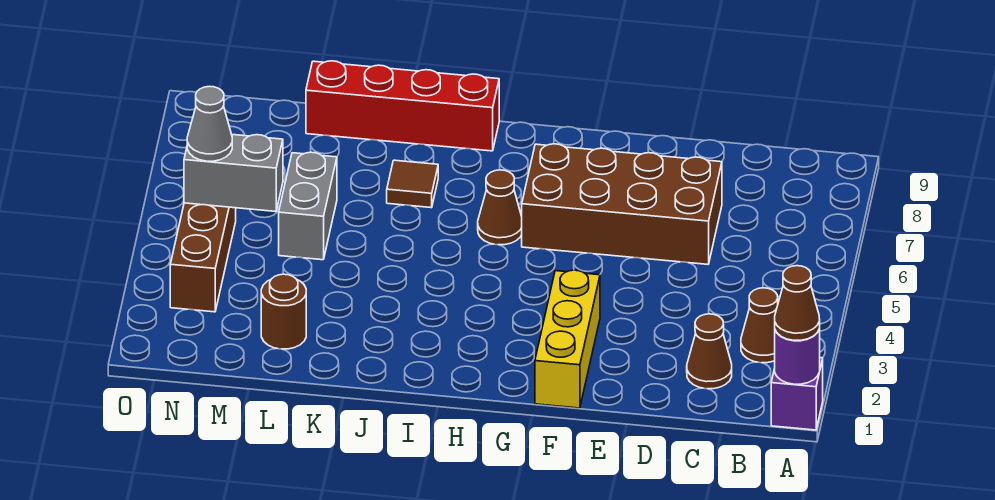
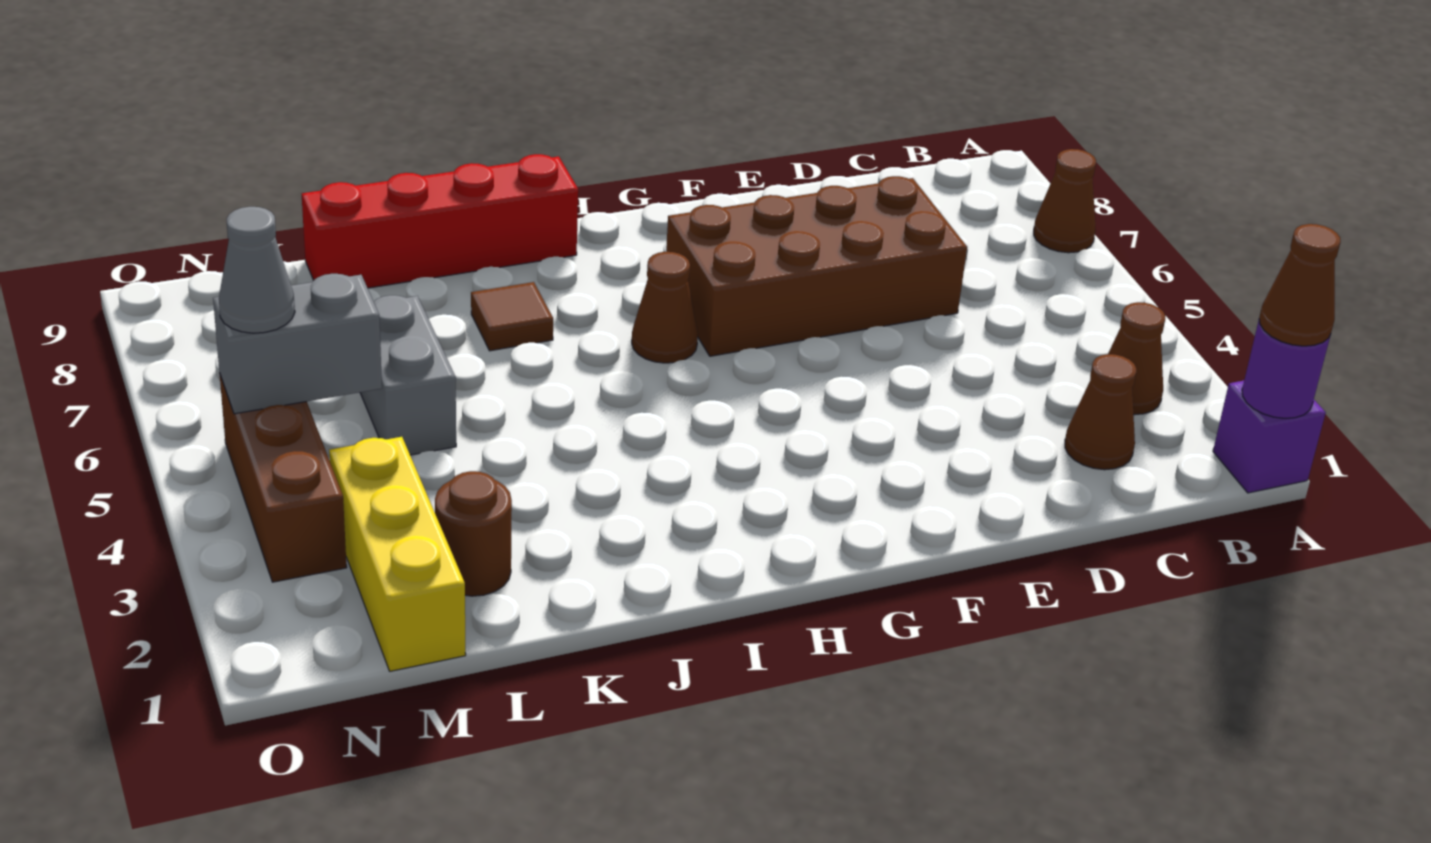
none -> brown cone A7 level 1
yellow brick F1:F3 level 1 -> yellow brick M1:M3 level 1

